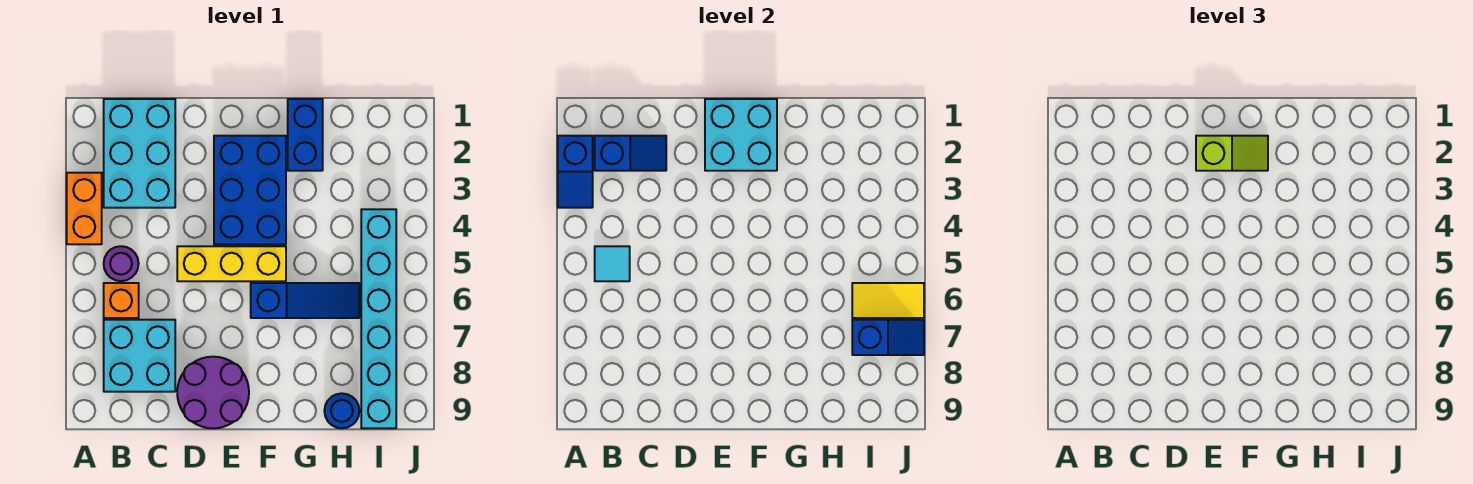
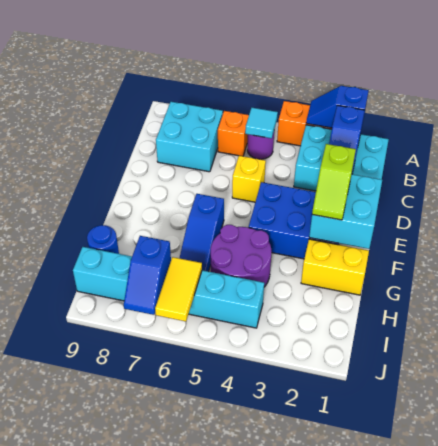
yellow brick D5:F5 level 1 -> yellow brick D5 level 1
purple round brick D8:E9 level 1 -> purple round brick G4:H5 level 1
blue brick G1:G2 level 1 -> yellow brick G1:G2 level 1

